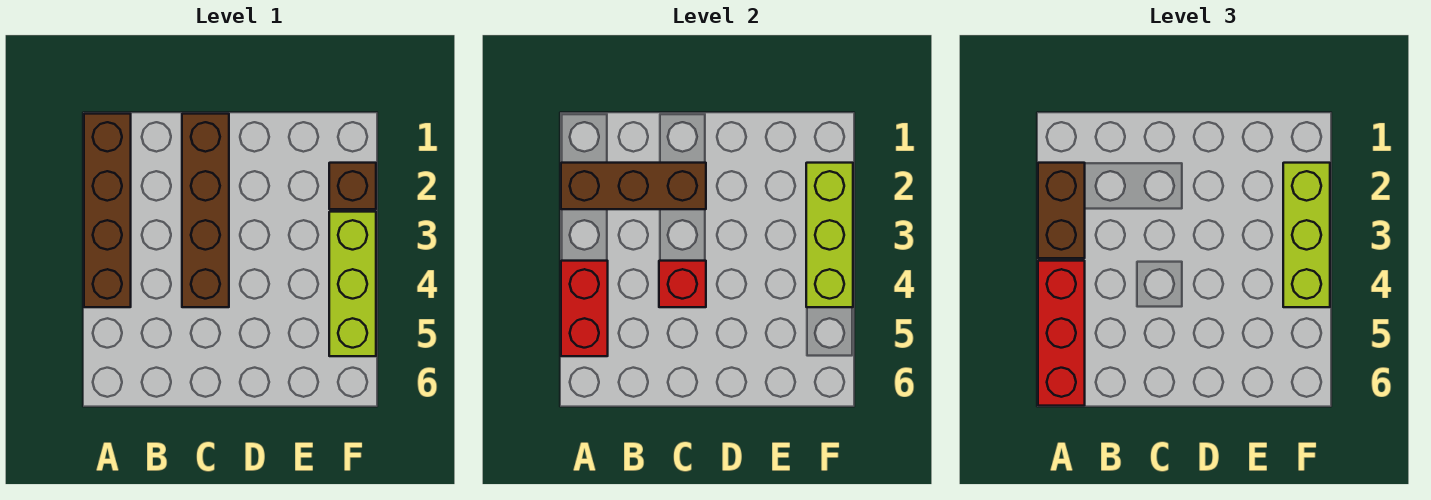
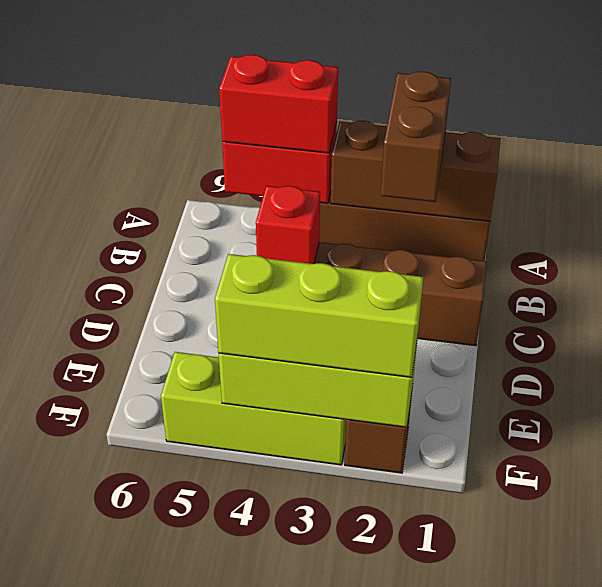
brown brick A2:C2 level 2 -> brown brick A1:A3 level 2
brown brick A2:A3 level 3 -> brown brick A2:B2 level 3
red brick A4:A6 level 3 -> red brick A4:A5 level 3

